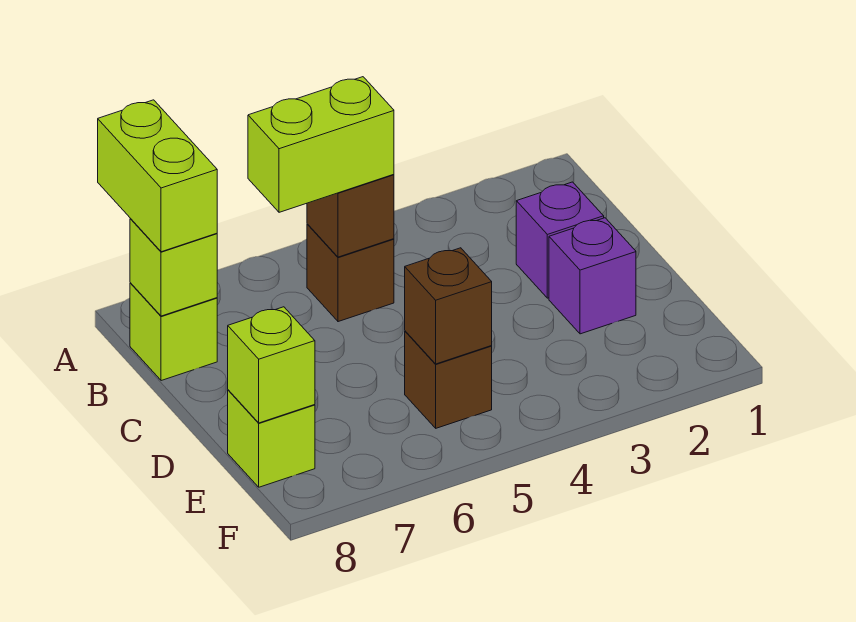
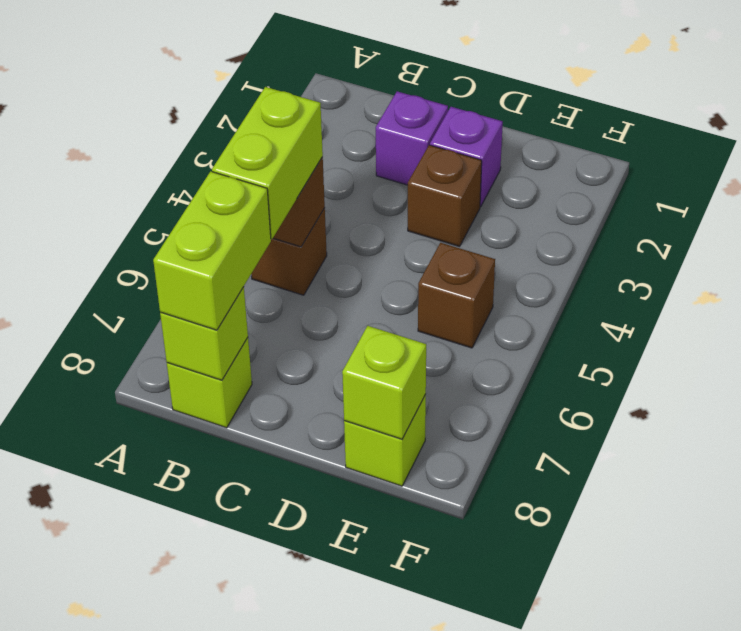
lime brick A8:B8 level 3 -> lime brick B7:B8 level 3
brown brick E5 level 2 -> brown brick D3 level 1

